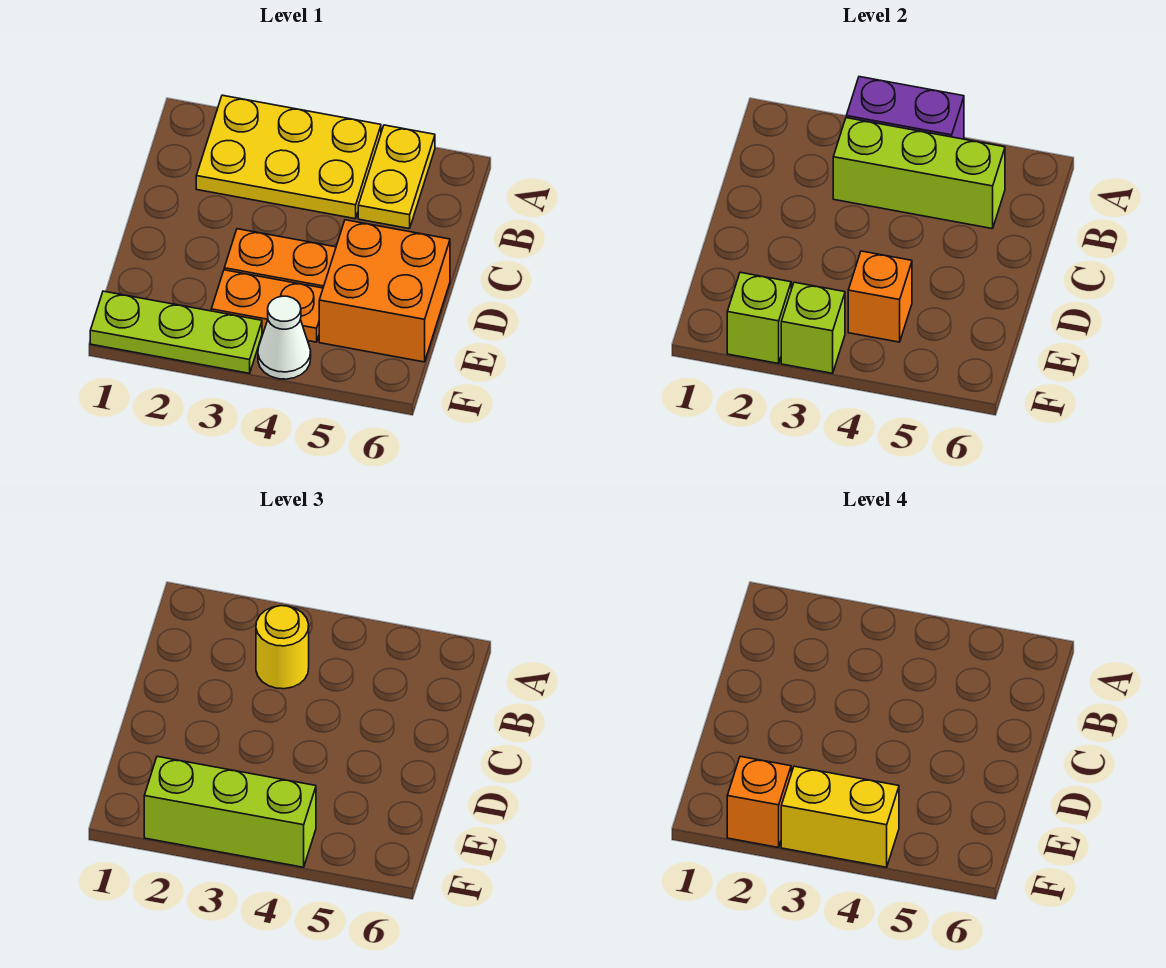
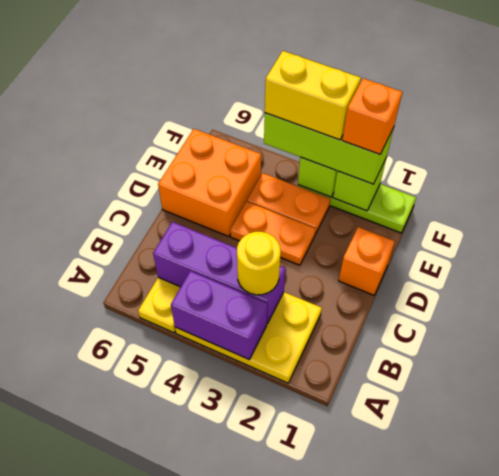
lime brick B3:B5 level 2 -> purple brick B3:B5 level 2
orange brick E4 level 2 -> orange brick D1 level 1
white cone F4 level 1 -> none

